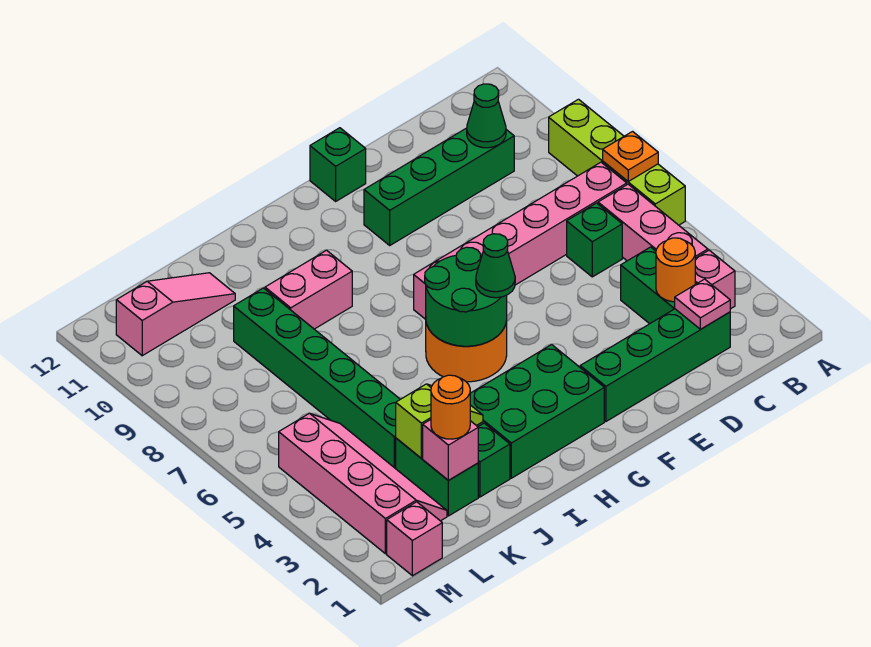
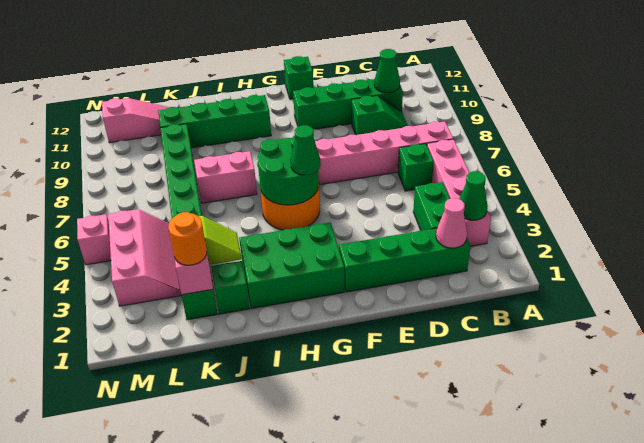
lime brick A6:A9 level 1 -> none
orange plate A7 level 2 -> none
none -> green cone B3 level 2
pink plate C2 level 2 -> pink cone C2 level 2
orange round brick C3 level 2 -> none
none -> green slope C9:D9 level 1 top D
none -> green brick H10:K10 level 1
pink brick I9:J9 level 1 -> pink brick I7:J7 level 1
pink slope L2:M5 level 1 top M -> pink slope L3:M5 level 1 top M
pink brick M1 level 1 -> pink brick N5 level 1

